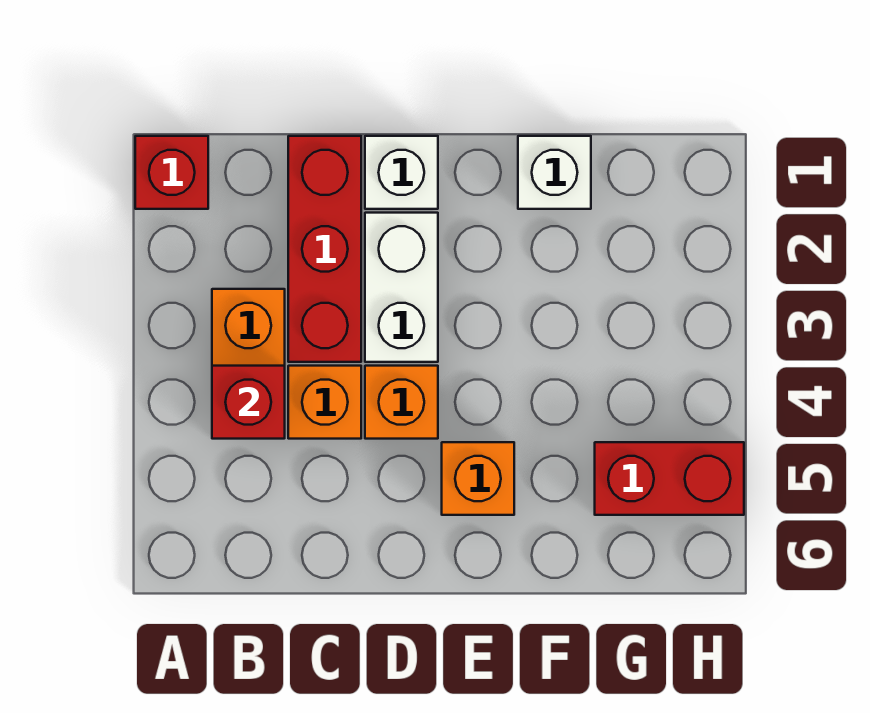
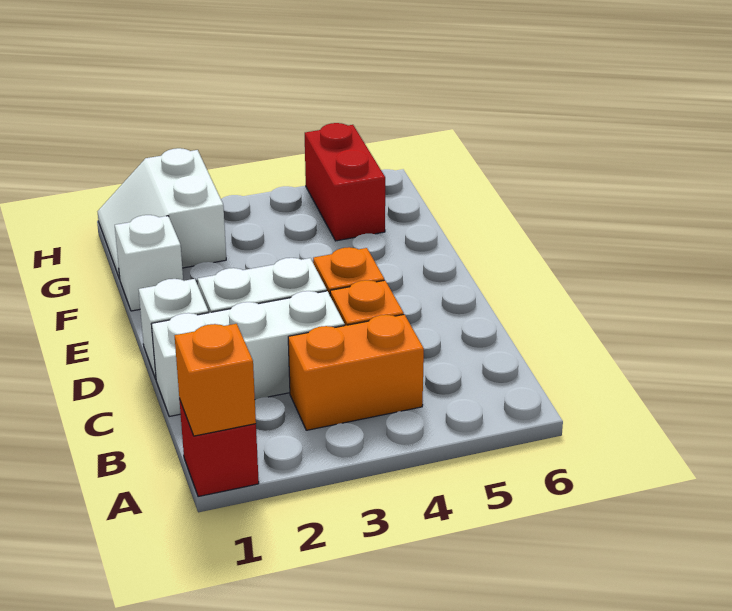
red brick B4 level 2 -> none
red brick C1:C3 level 1 -> white brick C1:C3 level 1
orange brick E5 level 1 -> orange brick A1 level 2
none -> white slope G1:H2 level 1 top 2

